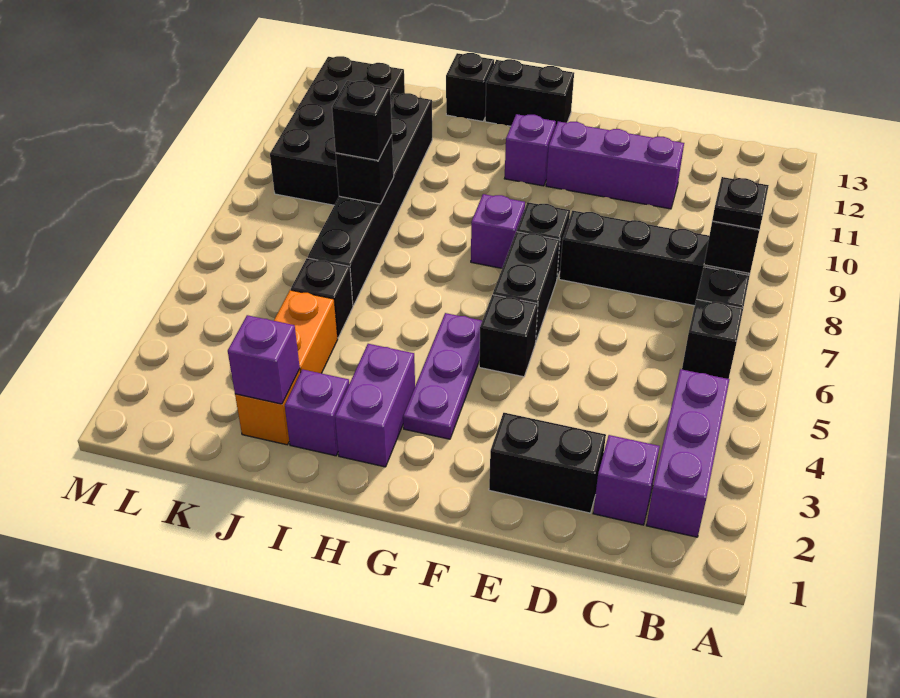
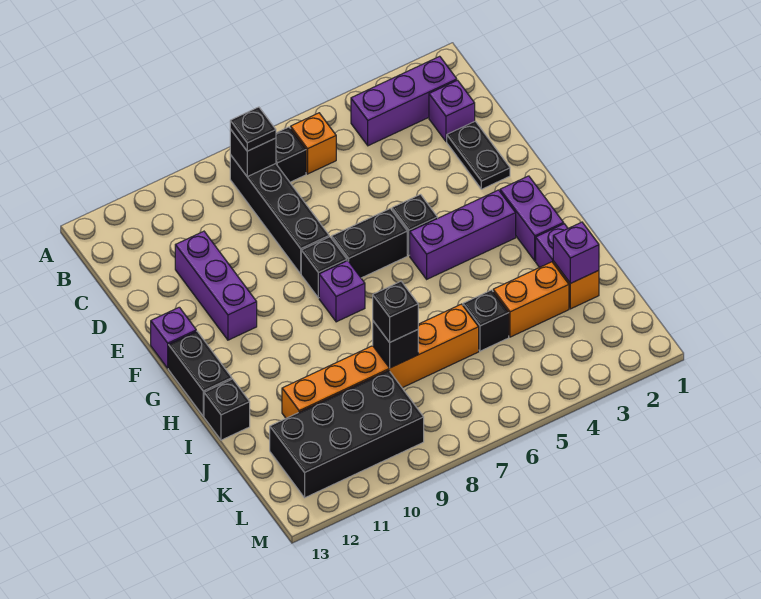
black brick B6 level 1 -> orange brick B6 level 1
black brick D2:E2 level 1 -> black plate D2:E2 level 1
purple plate G3:G5 level 1 -> purple brick G3:G5 level 1
purple brick G11 level 1 -> purple brick F13 level 1
purple brick H2:H3 level 1 -> purple brick G2:H2 level 1
black brick J6:J11 level 1 -> orange brick J6:J11 level 1

